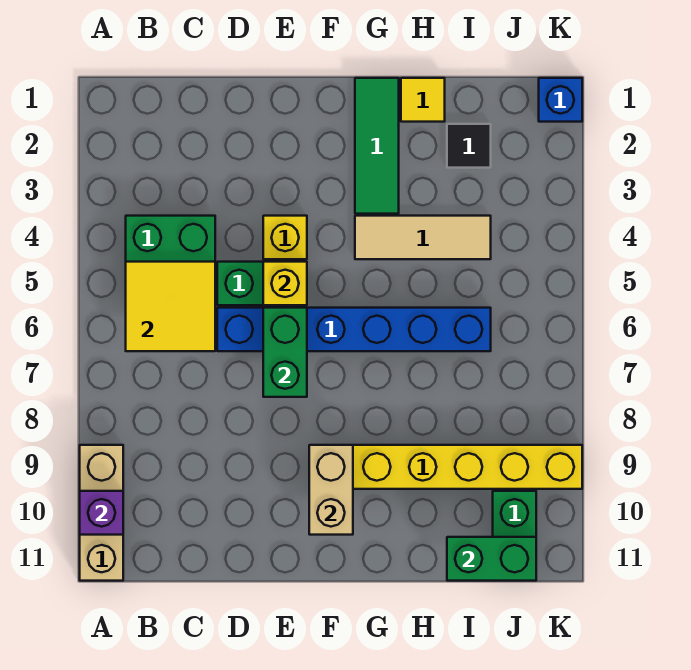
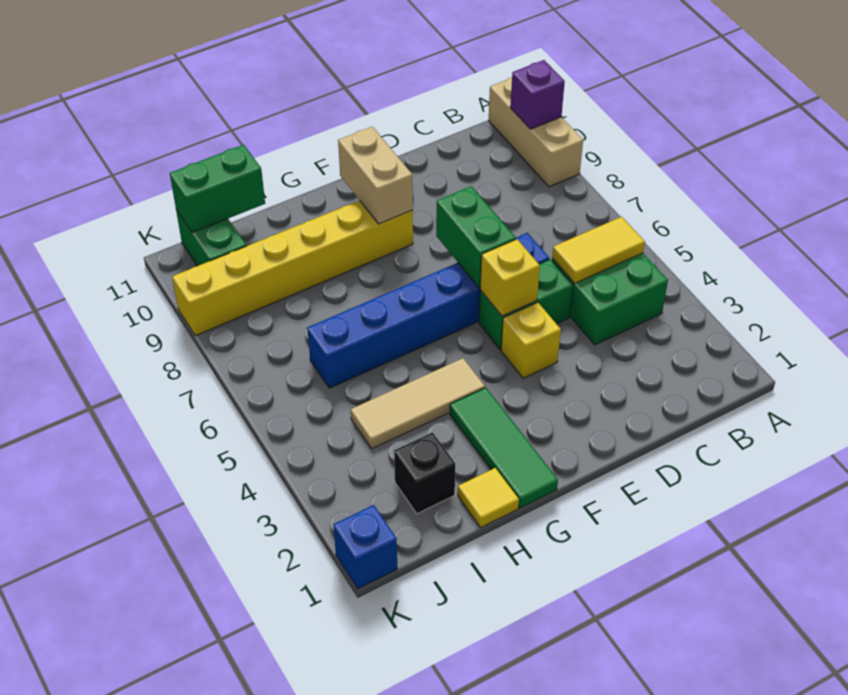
yellow tile B5:C6 level 2 -> yellow tile B5:C5 level 2
black tile I2 level 1 -> black brick I2 level 1

